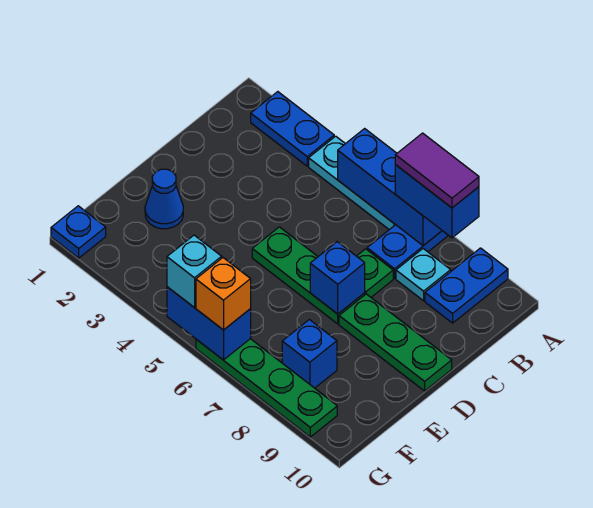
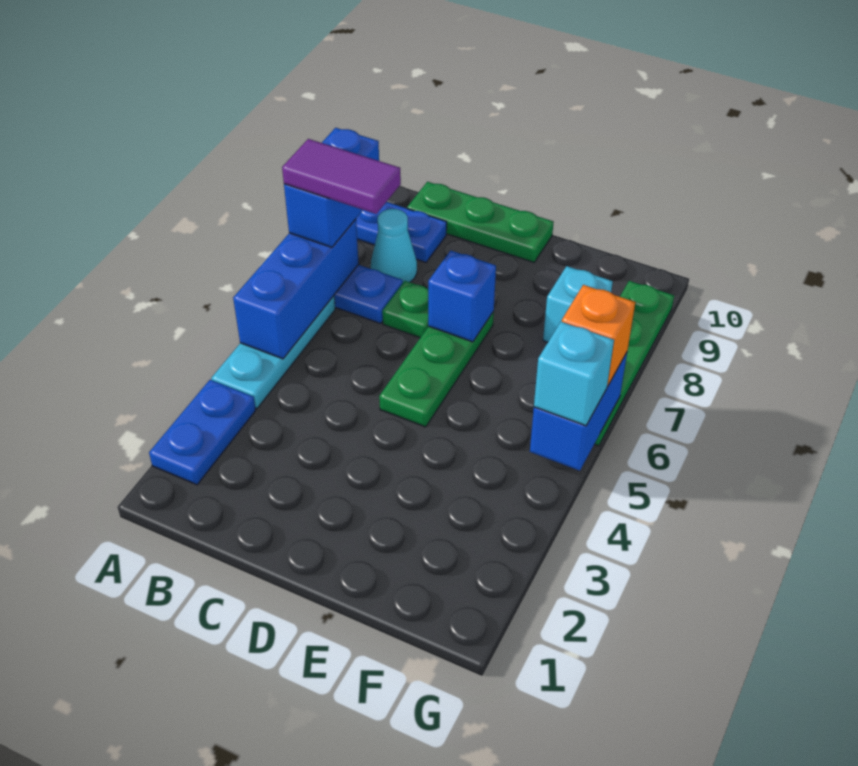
purple tile A7:A8 level 4 -> purple tile A7:B7 level 4
cyan plate B8 level 1 -> cyan cone B8 level 1
green plate D8:D10 level 1 -> green plate B10:D10 level 1
blue cone E2 level 1 -> none
blue brick F8 level 1 -> cyan brick F8 level 1
blue plate G1 level 1 -> none

